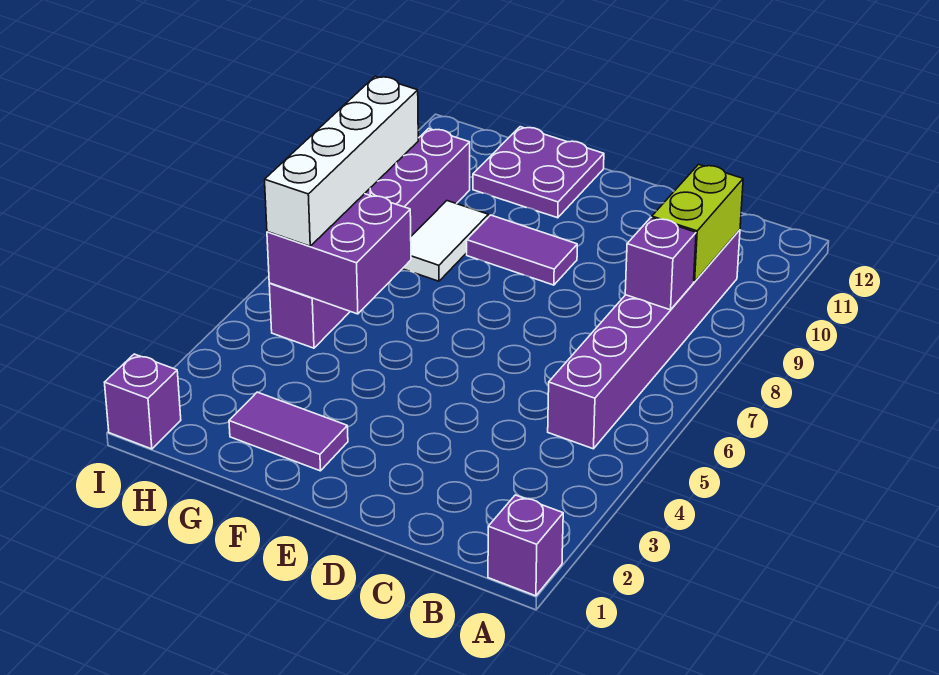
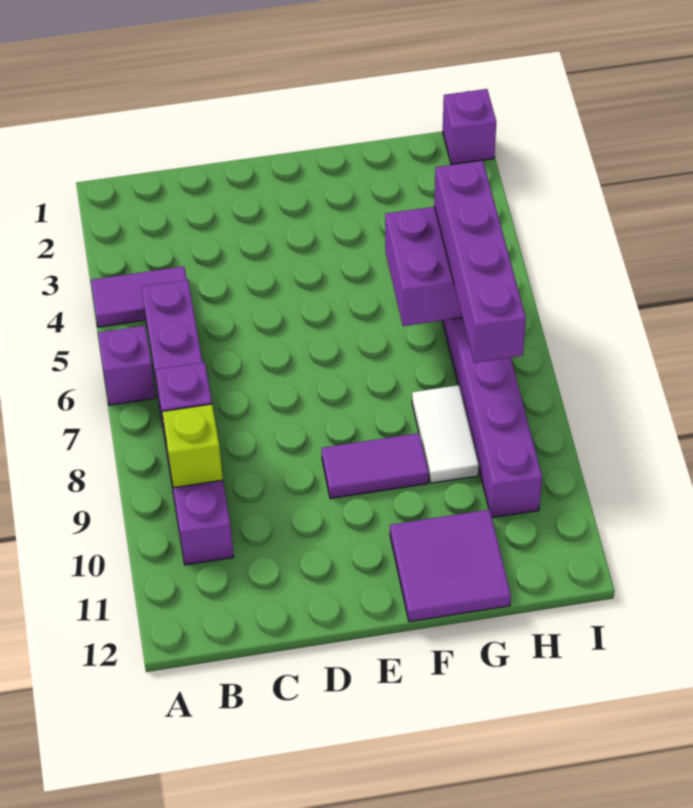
purple brick A1 level 1 -> purple brick A6 level 1
lime brick B9:B10 level 2 -> lime brick B9 level 2
purple tile F2:G2 level 1 -> purple tile A4:B4 level 1
purple plate F11:G12 level 1 -> purple tile F11:G12 level 1
white brick H5:H8 level 3 -> purple brick H5:H8 level 3

